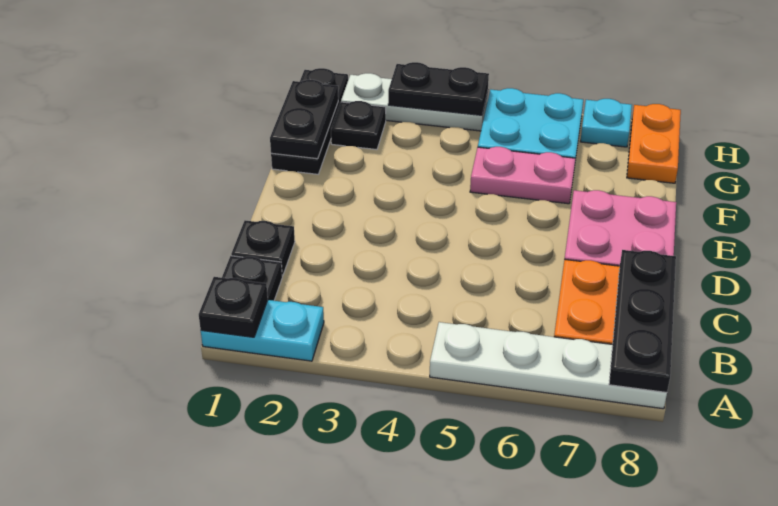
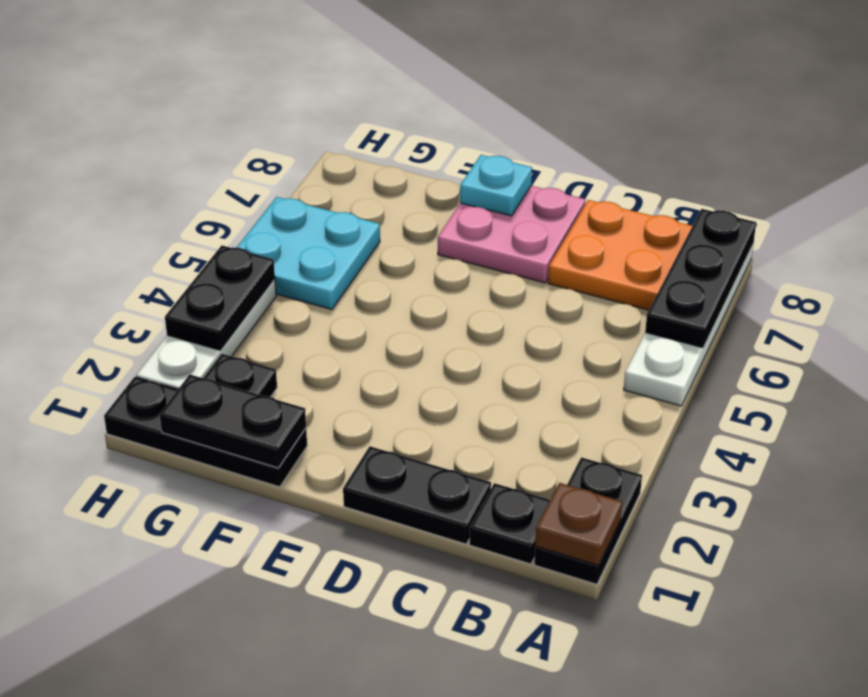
cyan plate A1:A2 level 1 -> black plate A1:A2 level 1
black plate A1 level 2 -> brown plate A1 level 2
black plate A8:C8 level 2 -> black plate A6:A8 level 2
black plate C1 level 1 -> black plate C1:D1 level 1
pink plate F5:F6 level 1 -> none
orange plate G8:H8 level 1 -> none
cyan plate H7 level 1 -> cyan plate E8 level 2

